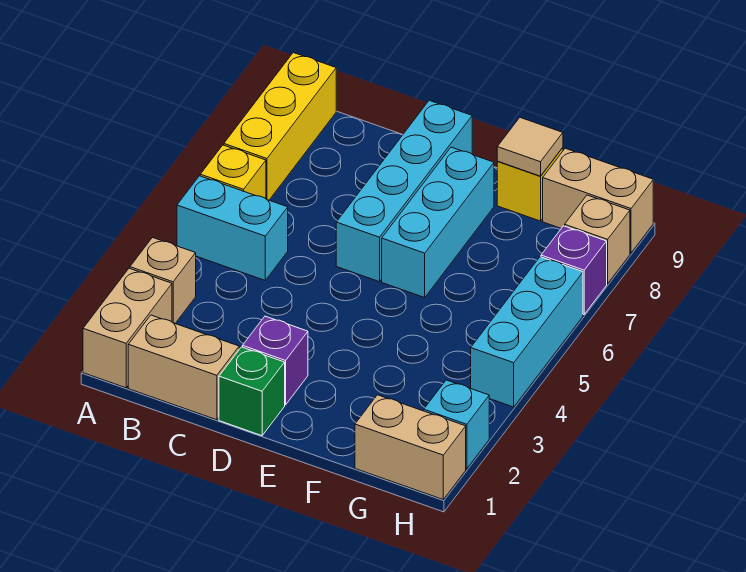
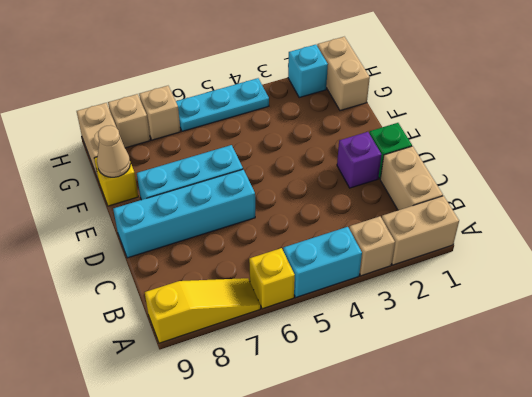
cyan brick A5:B5 level 1 -> cyan brick A4:A5 level 1
yellow brick A7:A9 level 1 -> yellow slope A7:A9 level 1 top 9
tan tile F9 level 2 -> tan cone F9 level 2
cyan brick H4:H6 level 1 -> cyan plate H4:H6 level 1
purple brick H7 level 1 -> tan brick H7 level 1

